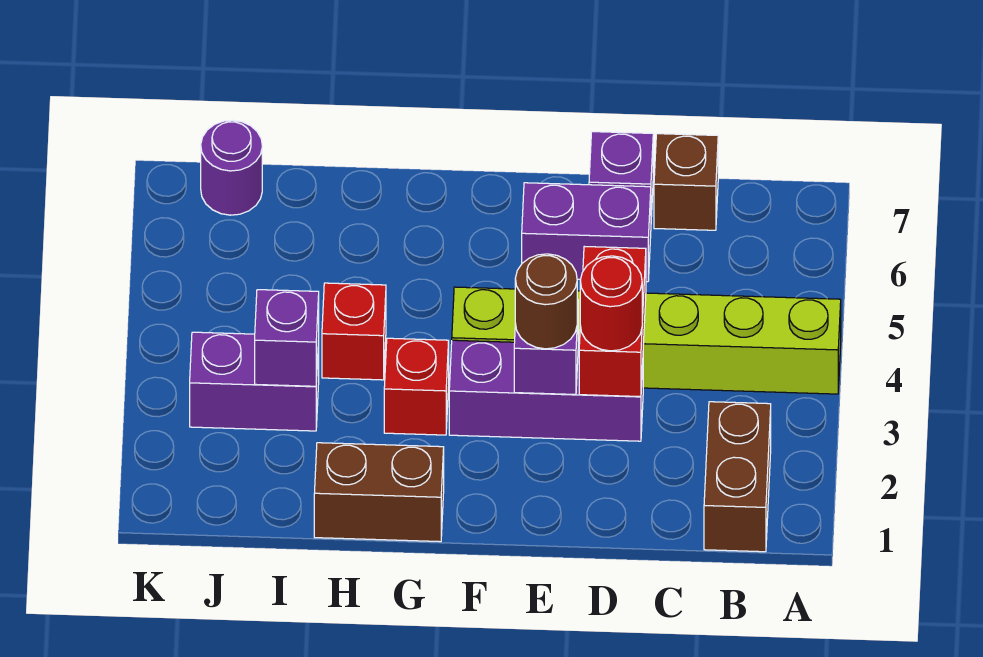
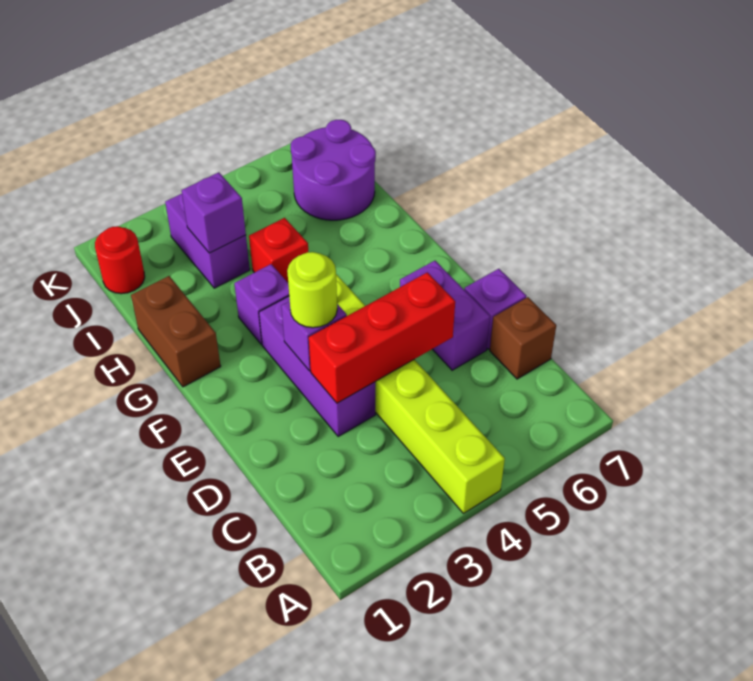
brown brick B1:B2 level 1 -> none
red brick D3:D4 level 2 -> red brick D3:D5 level 2
red round brick D3 level 3 -> red round brick J1 level 1
brown round brick E3 level 3 -> lime round brick E3 level 3
red brick G3 level 1 -> purple brick G3 level 1
purple round brick J7 level 1 -> purple round brick I6:J7 level 1

